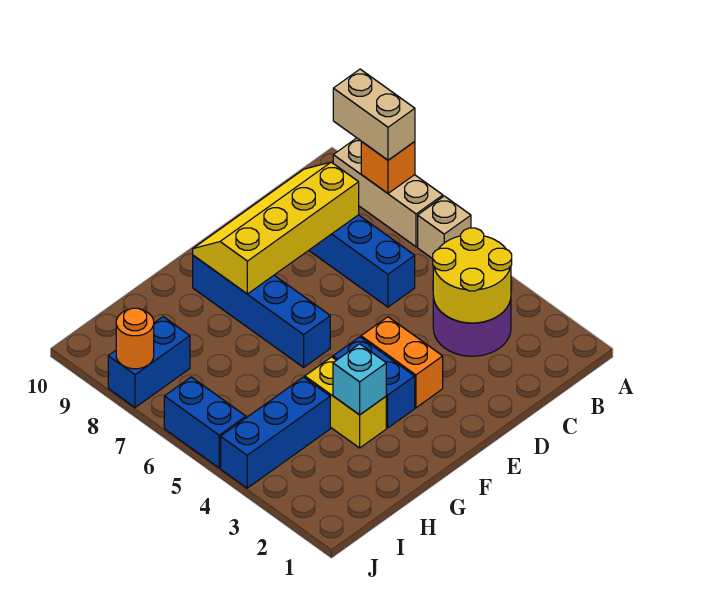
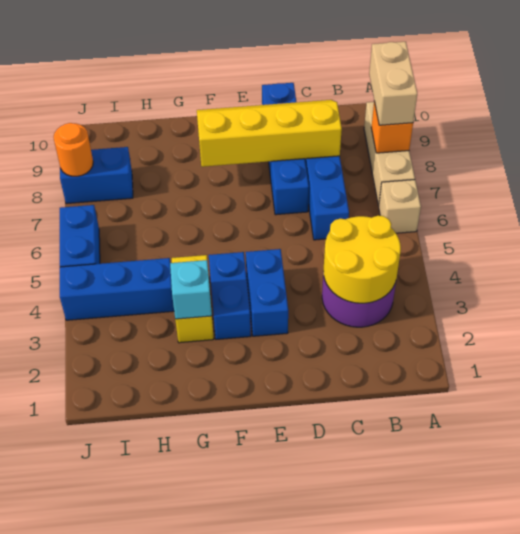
orange brick E3:E4 level 1 -> blue brick E3:E4 level 1
blue brick F6:F9 level 1 -> blue brick D7:D10 level 1

